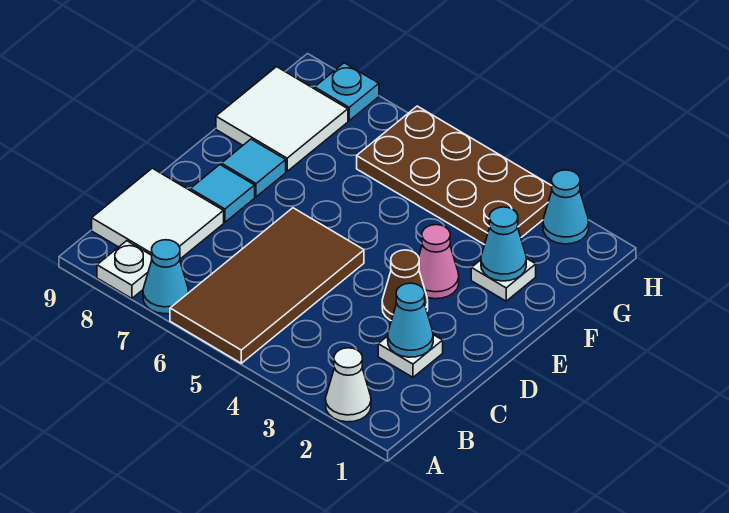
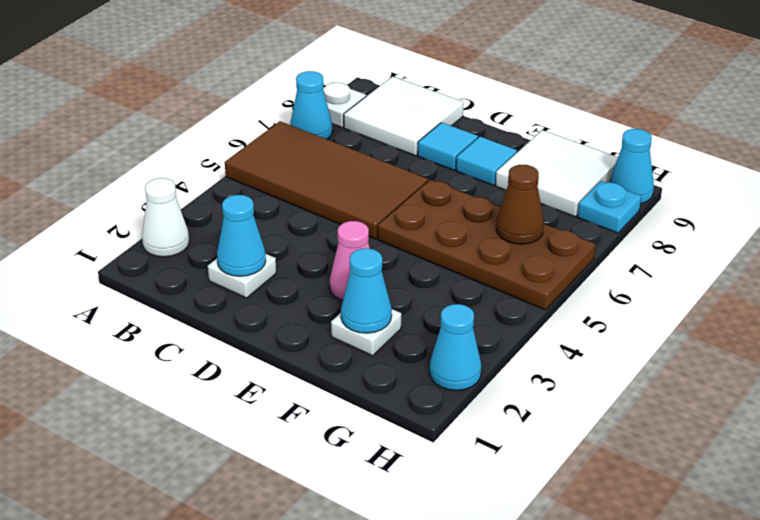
brown cone D3 level 1 -> brown cone G6 level 2
brown plate G3:H6 level 1 -> brown plate E5:H6 level 1
none -> cyan cone H9 level 1

